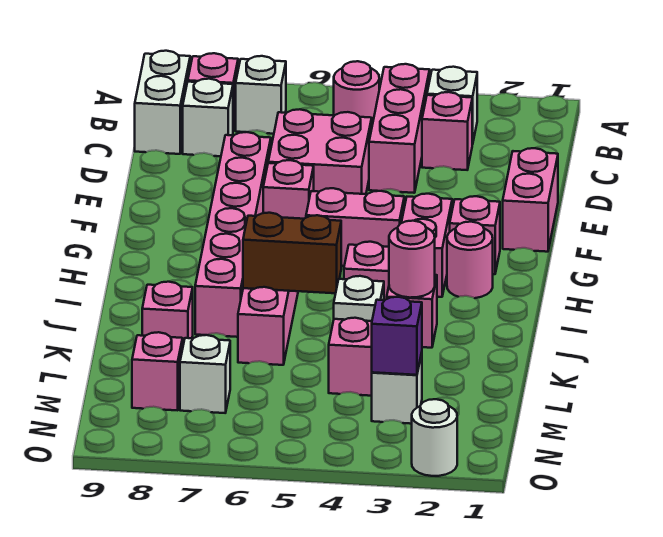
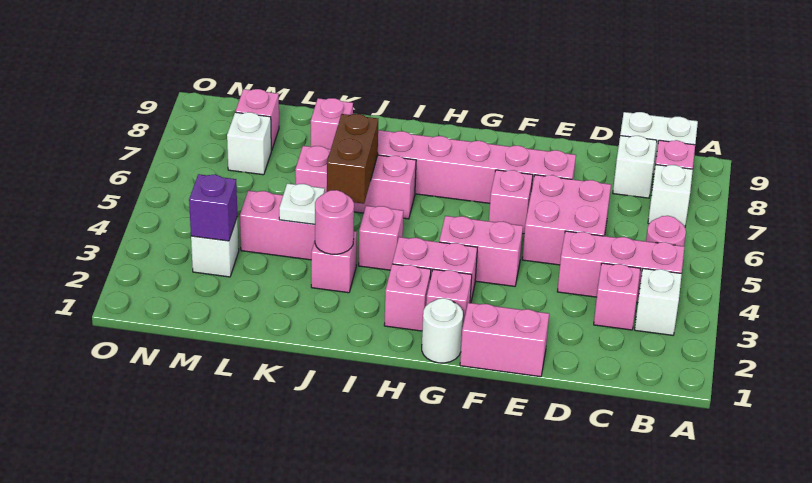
pink brick G4:G5 level 1 -> pink brick F4:G4 level 1
pink round brick H2 level 1 -> pink brick H2 level 1
white round brick O2 level 1 -> white round brick G1 level 1

